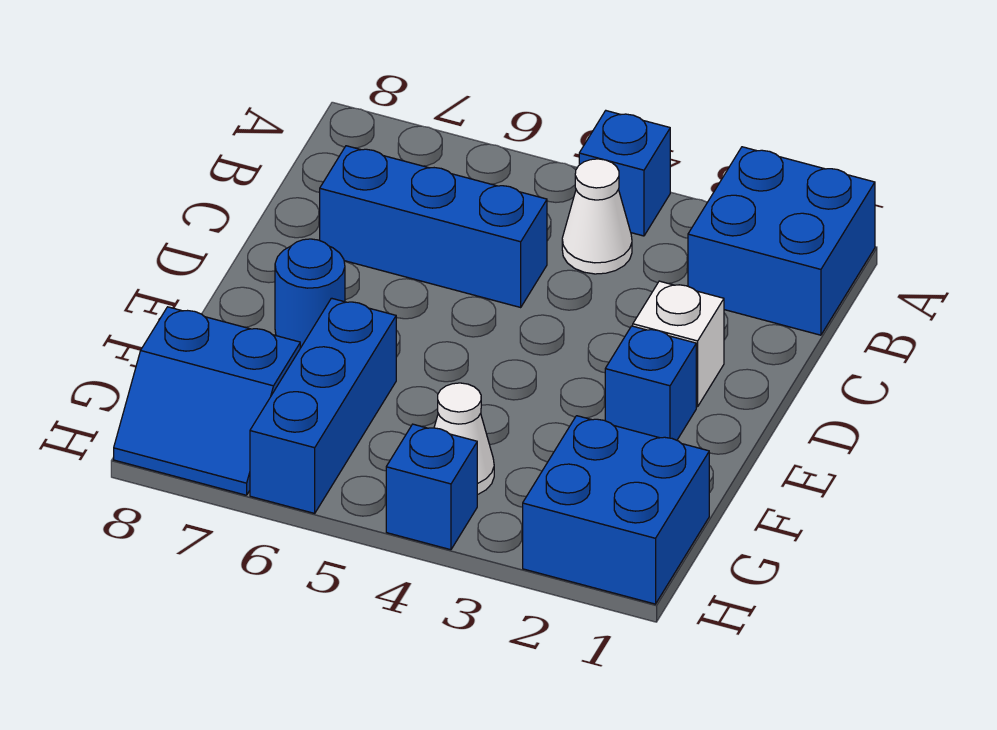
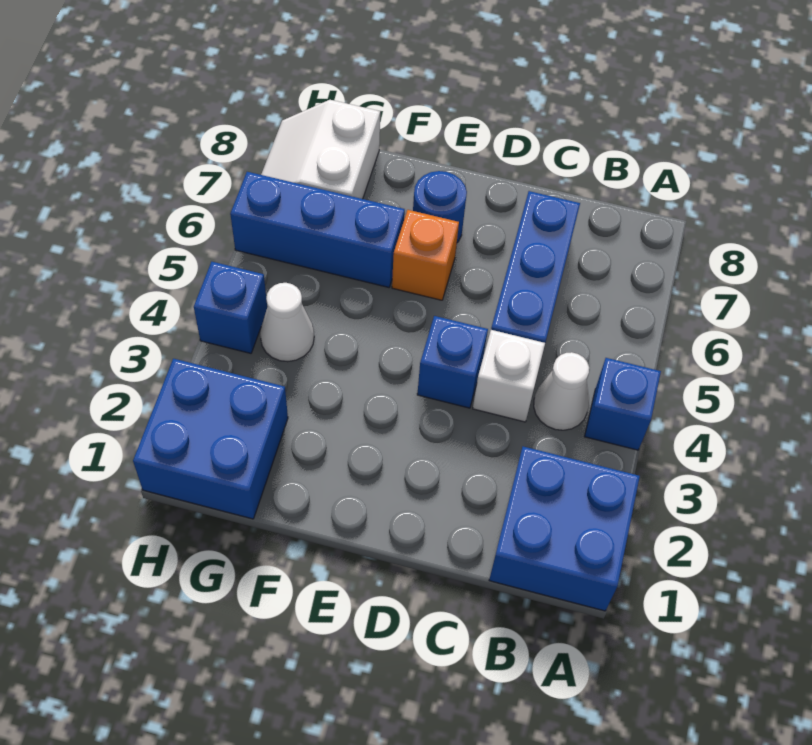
white brick D2 level 1 -> white brick C4 level 1
blue brick E2 level 1 -> blue brick D4 level 1
none -> orange brick E6 level 1
blue slope G7:H8 level 1 top G -> white slope G7:H8 level 1 top G

